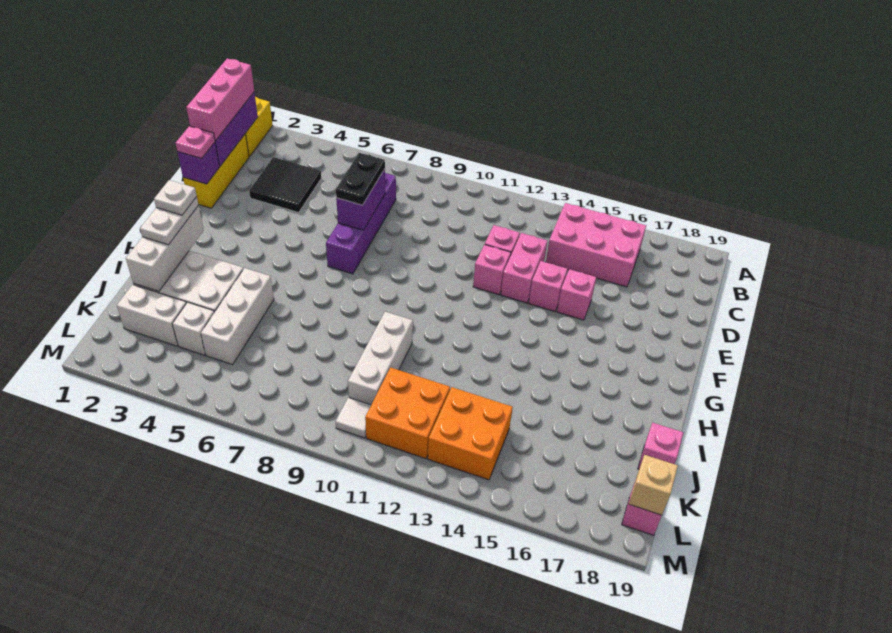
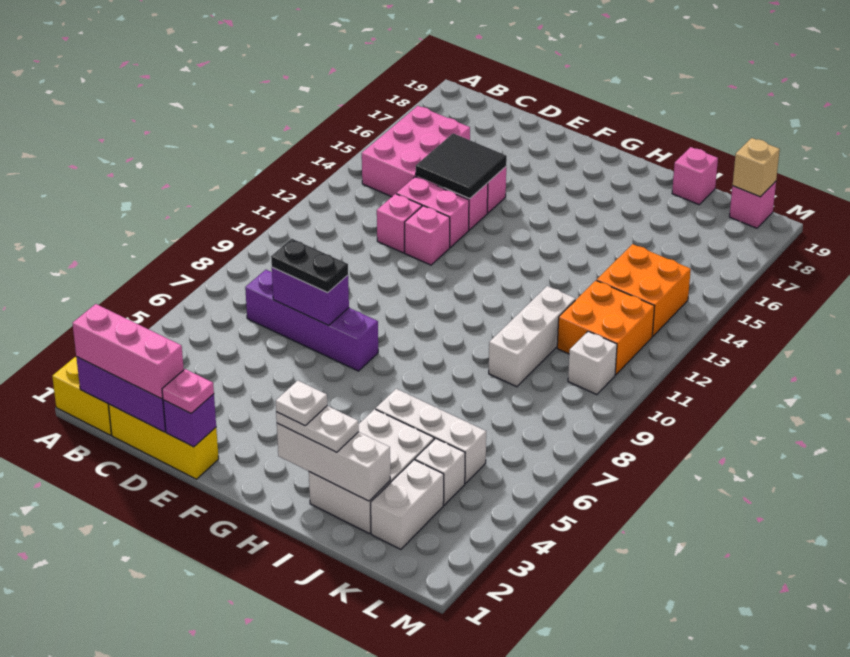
black tile C3:D4 level 1 -> black tile D14:E15 level 2
white brick I10:K10 level 1 -> white brick J9:J11 level 1
white tile L10 level 1 -> white brick L10 level 1

